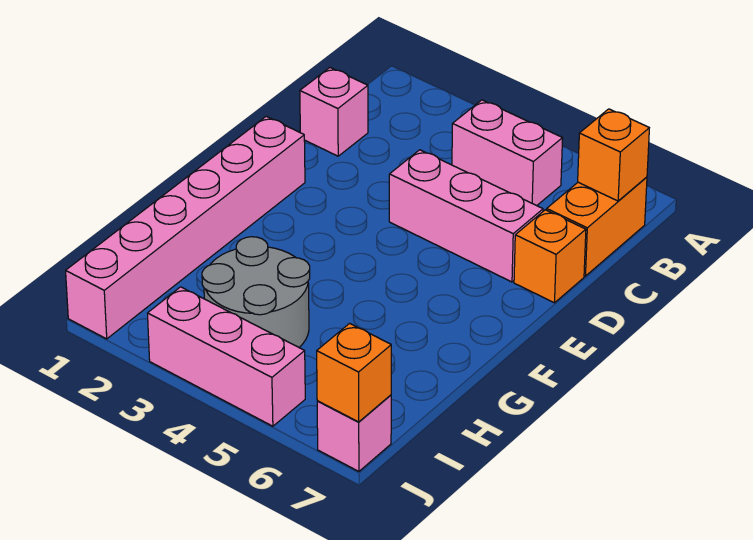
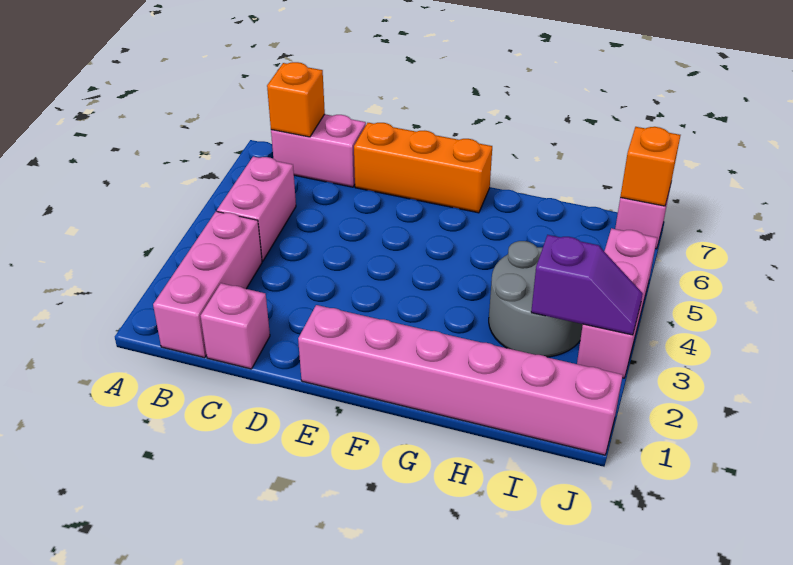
orange brick B7:C7 level 1 -> pink brick B7:C7 level 1
pink brick D4:D6 level 1 -> pink brick B1:B3 level 1
orange brick D7 level 1 -> orange brick D7:F7 level 1
none -> purple slope I3:J3 level 2 top I

